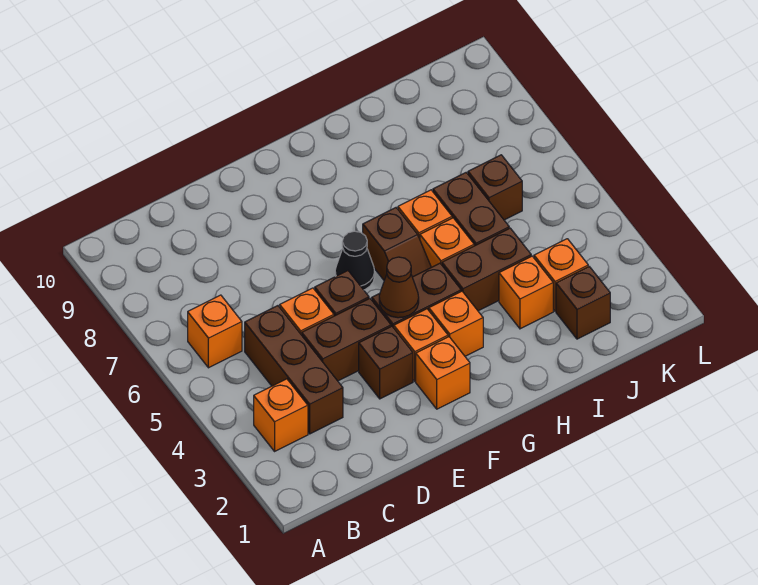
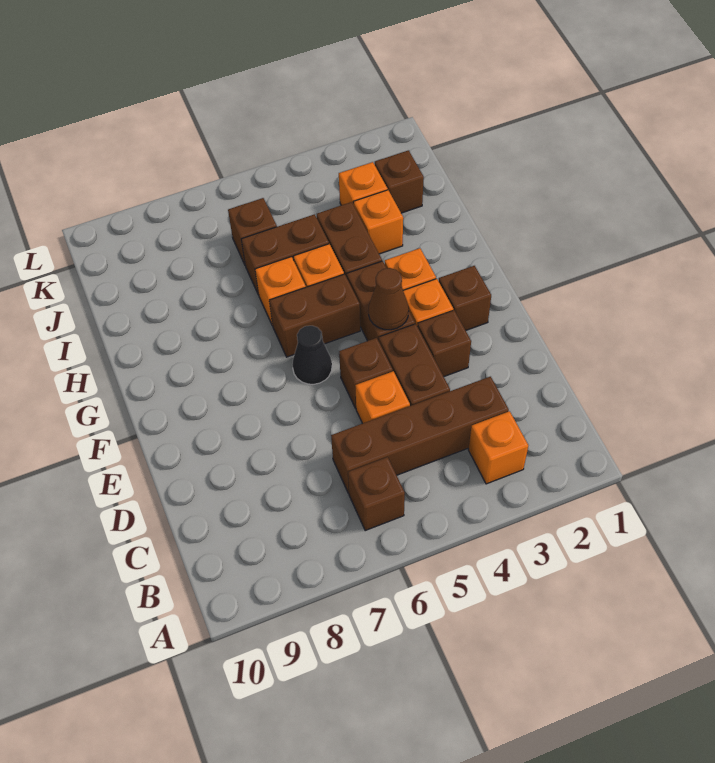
orange brick B6 level 1 -> brown brick B6 level 1
brown brick C3:C5 level 1 -> brown brick C3:C6 level 1
orange brick F2 level 1 -> brown brick F2 level 1
brown slope G5:G6 level 1 top 6 -> brown brick G5:G6 level 1

